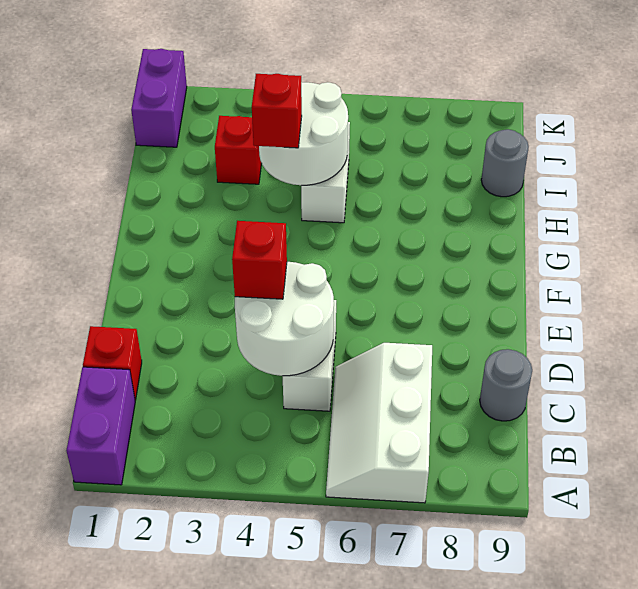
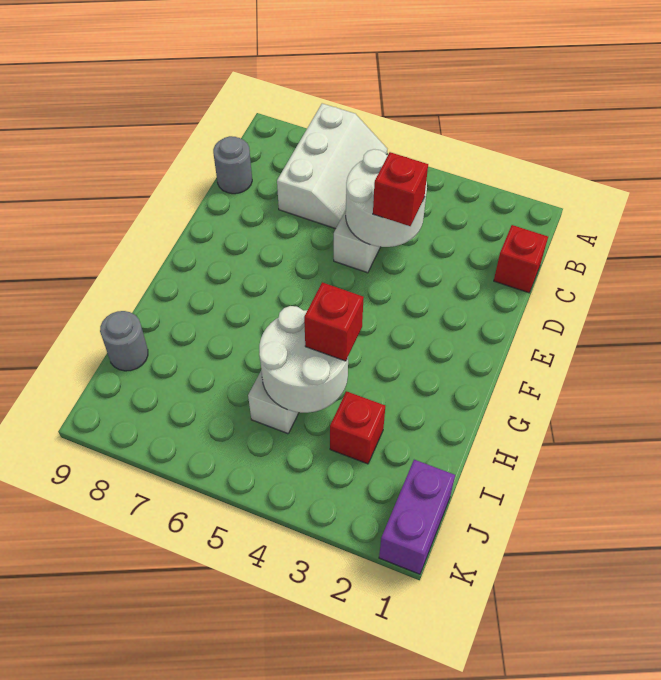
purple brick A1:B1 level 1 -> none

